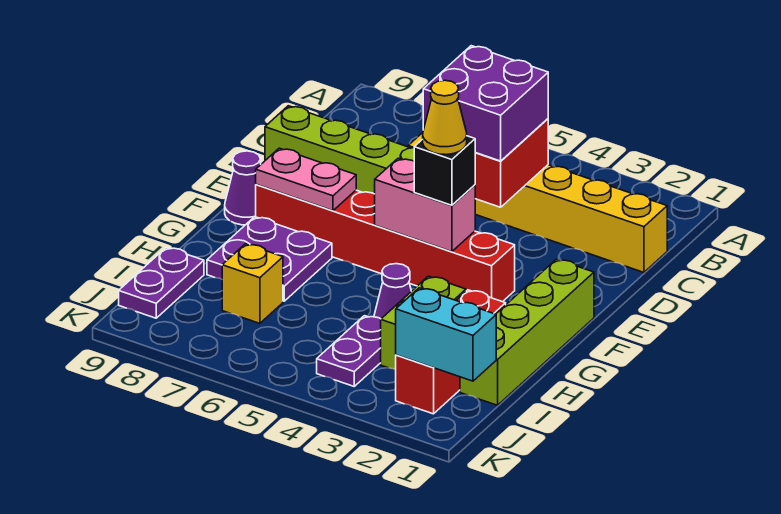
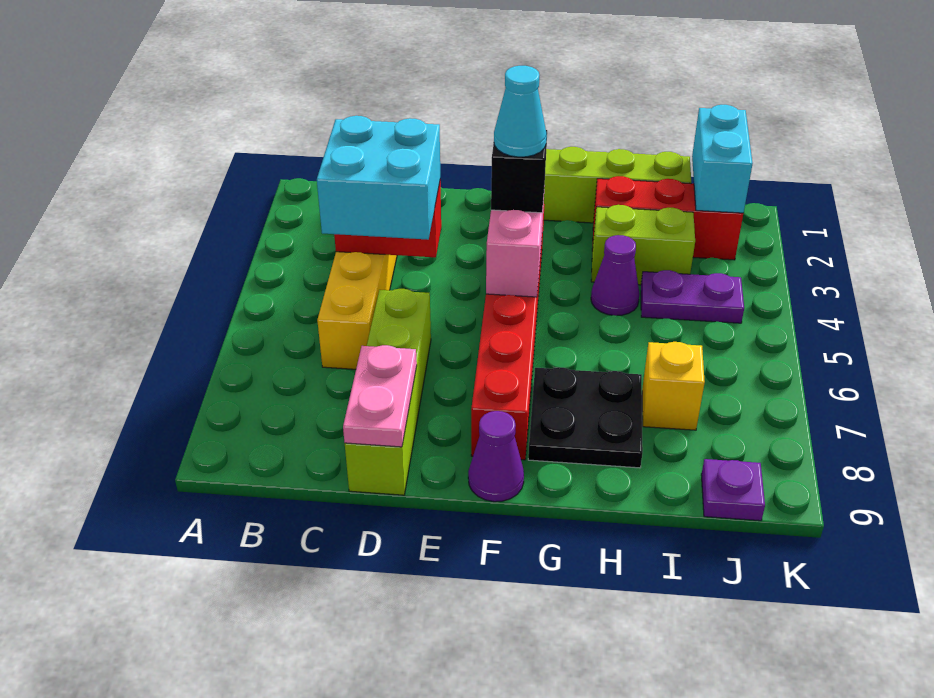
purple brick C4:D5 level 3 -> cyan brick C4:D5 level 3
yellow cone F4 level 4 -> cyan cone F4 level 4
pink plate F7:F8 level 2 -> pink plate D8:D9 level 2
purple plate G7:H8 level 1 -> black plate G7:H8 level 1
purple plate I9:J9 level 1 -> purple plate J9 level 1

